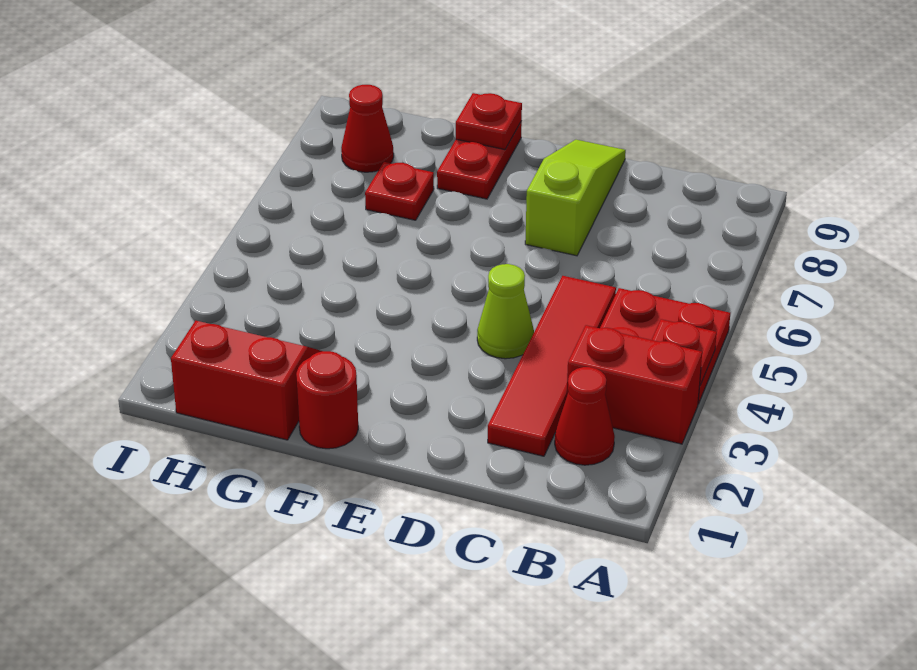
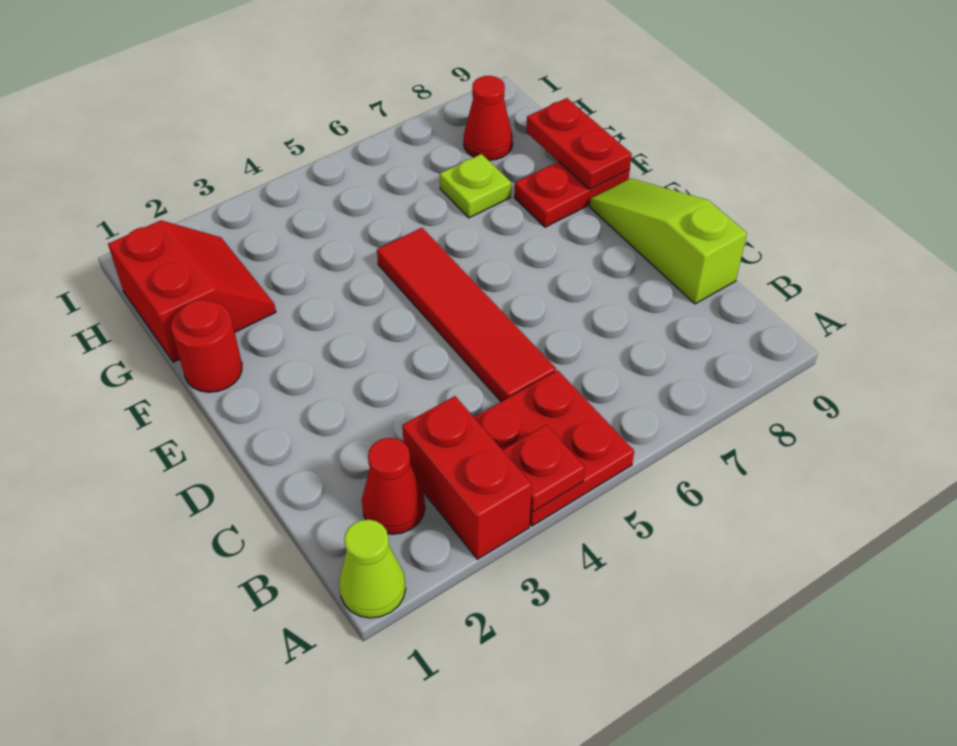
red tile C2:C5 level 1 -> red tile C5:F5 level 1
lime cone D4 level 1 -> lime cone A1 level 1
lime slope D7:D9 level 1 top 7 -> lime slope C9:E9 level 1 top C
red plate F9 level 2 -> red plate F9:G9 level 2
red plate G7 level 1 -> lime plate G7 level 1

